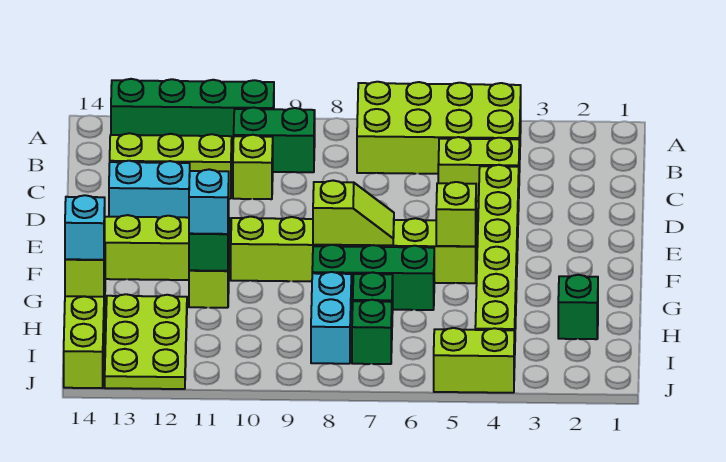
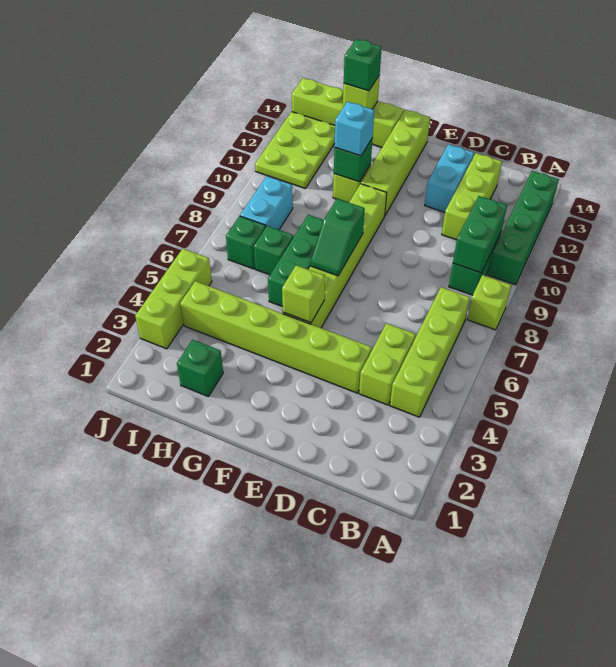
lime brick A4:B7 level 1 -> lime brick B4:B7 level 1
none -> green brick B9:B10 level 2
lime brick C10 level 1 -> lime brick A8 level 1
lime slope F7:F8 level 2 top 8 -> green slope F7:F8 level 2 top 8
cyan brick H8:I8 level 1 -> cyan brick I8:I9 level 1
lime plate H12:J13 level 1 -> lime plate I11:J13 level 1
cyan brick H14 level 3 -> green brick H14 level 3
lime brick J4:J5 level 1 -> lime brick J3:J5 level 1

